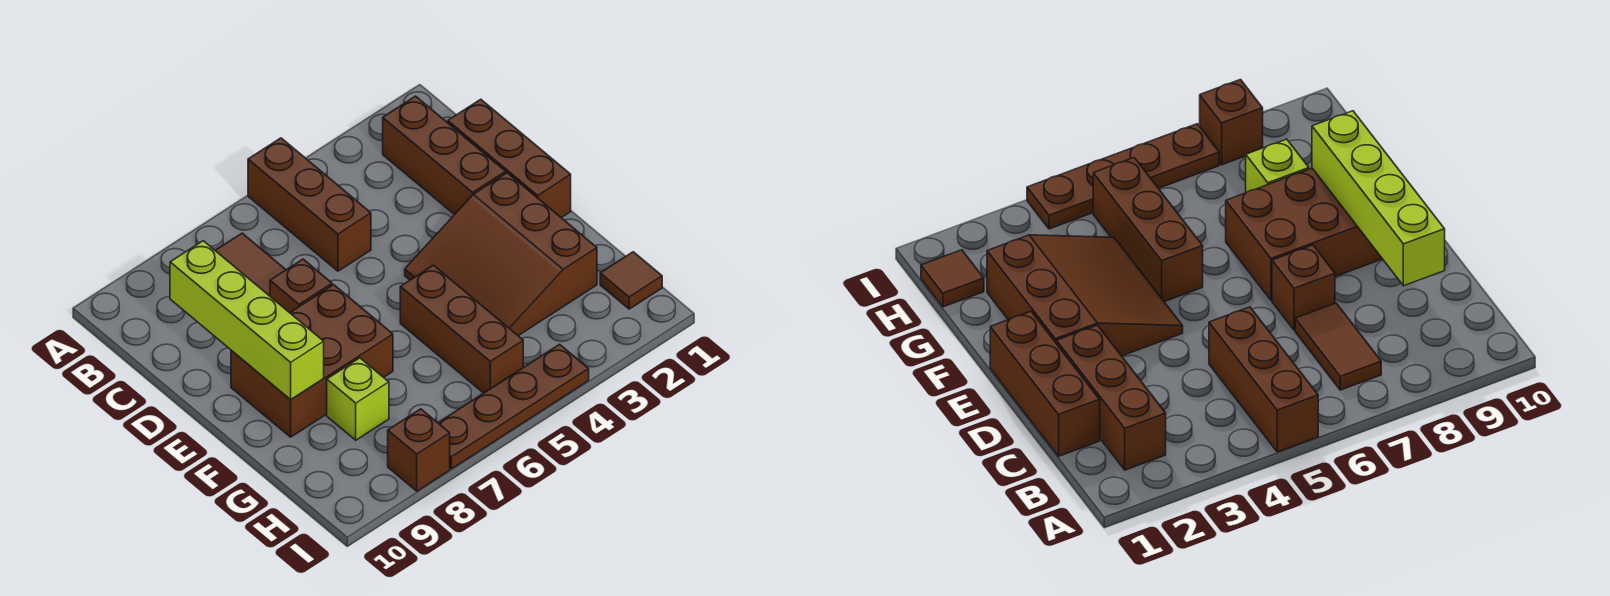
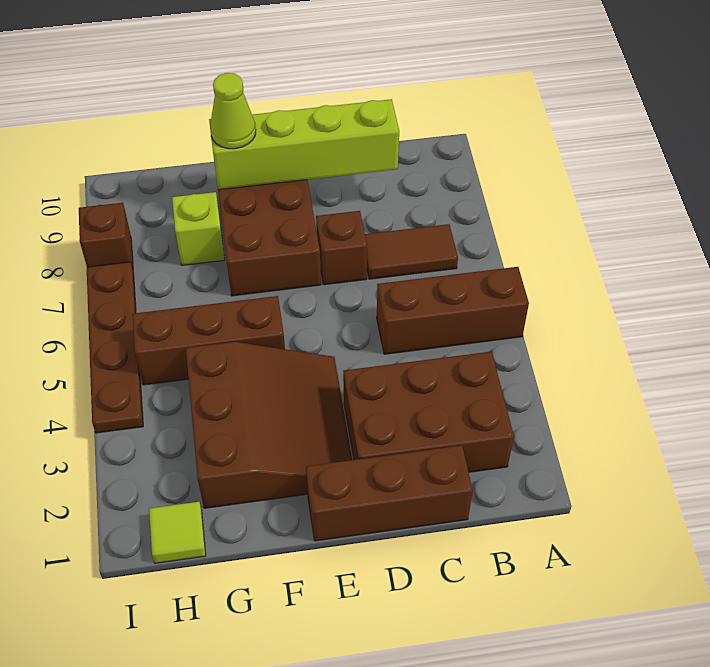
brown brick B2:D2 level 1 -> brown brick B2:D3 level 1
brown slope E2:G4 level 1 top 2 -> brown slope E2:G4 level 1 top G
none -> lime cone F9 level 3
brown tile H1 level 1 -> lime tile H1 level 1

